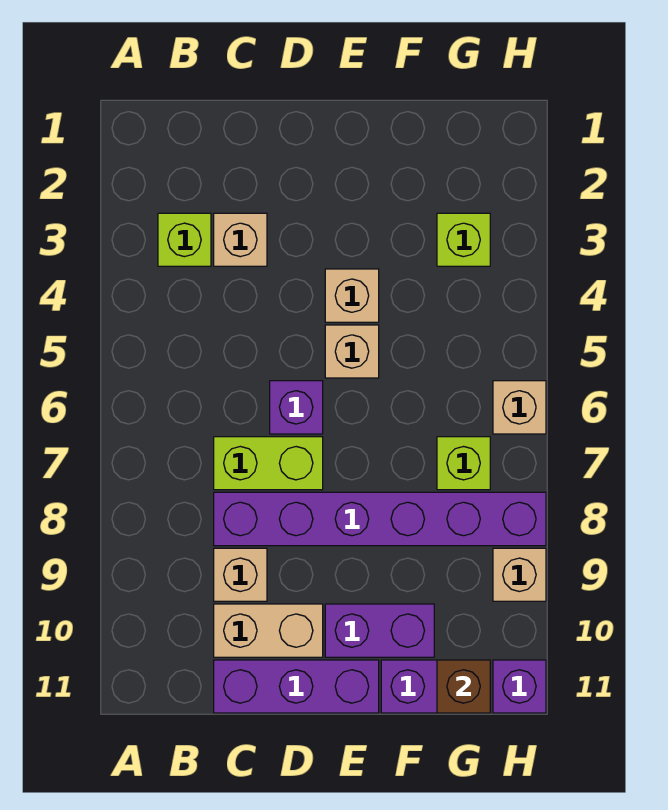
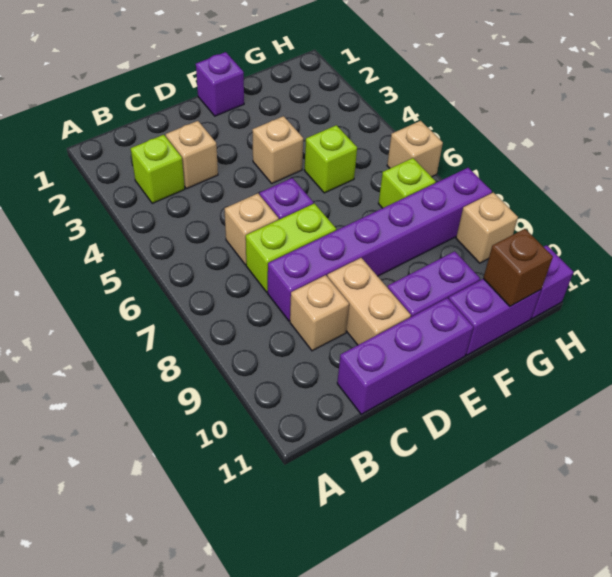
tan brick C10:D10 level 1 -> tan brick D9:D10 level 1
none -> purple brick E1 level 1
tan brick E5 level 1 -> tan brick C6 level 1
lime brick G3 level 1 -> lime brick F5 level 1

